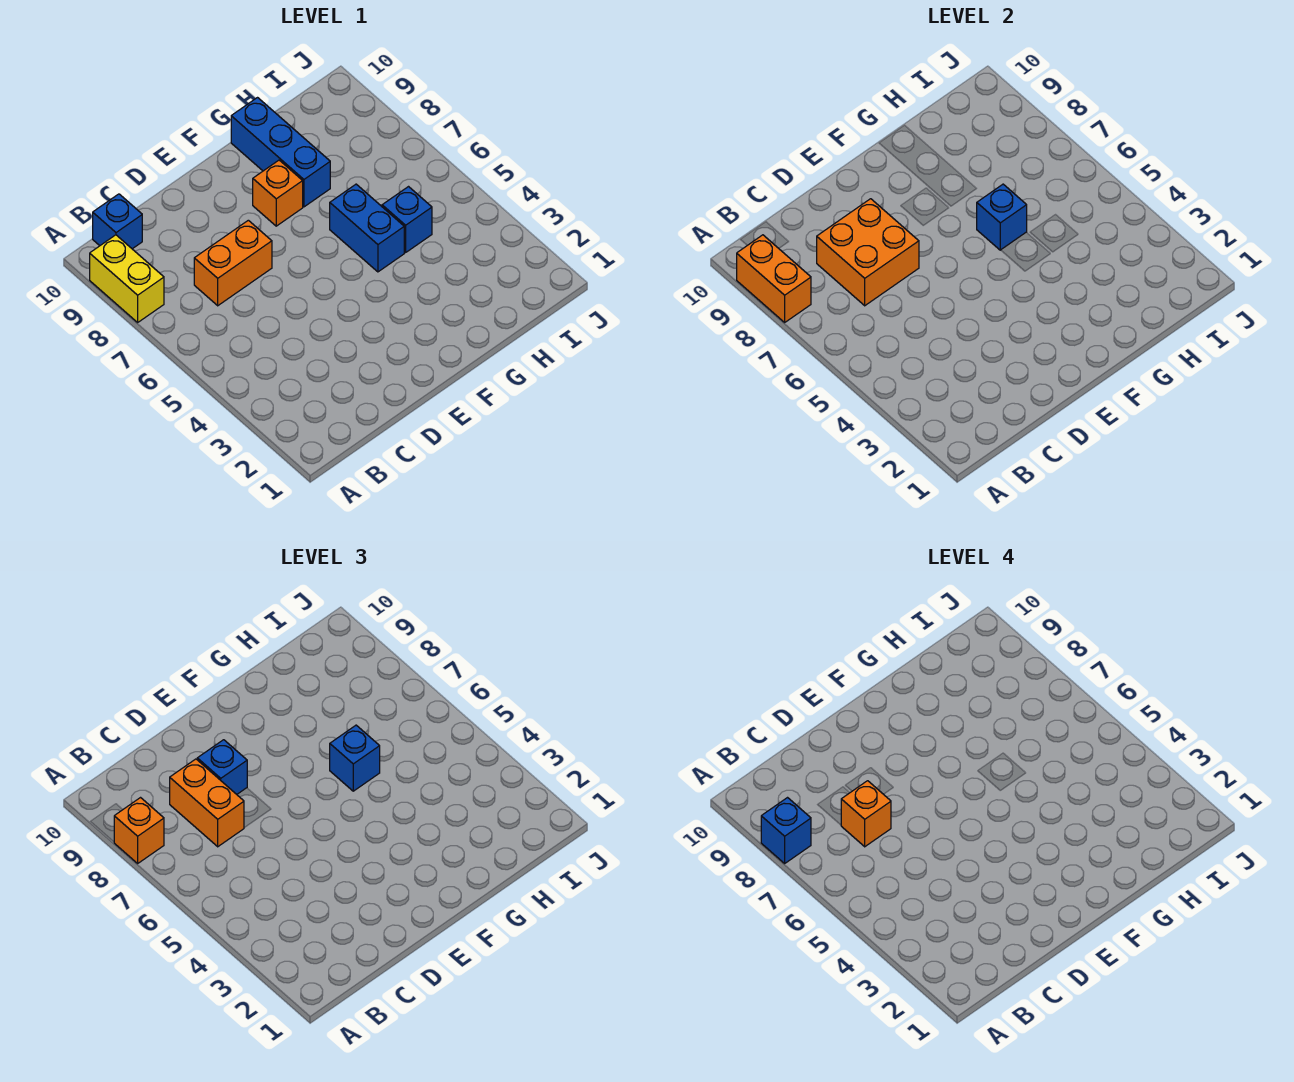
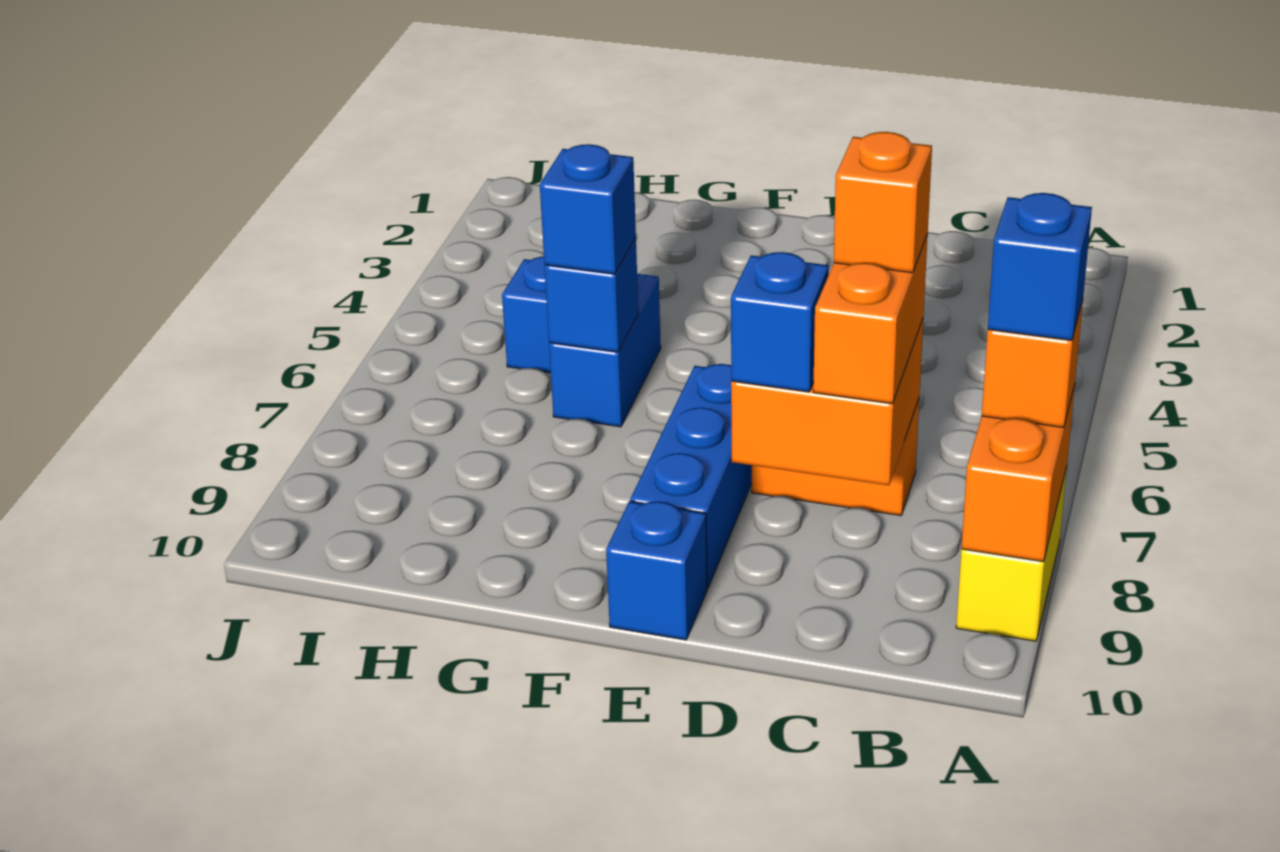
blue brick B10 level 1 -> blue brick E10 level 1
orange brick F8 level 1 -> none
blue brick G8:G10 level 1 -> blue brick E7:E9 level 1

